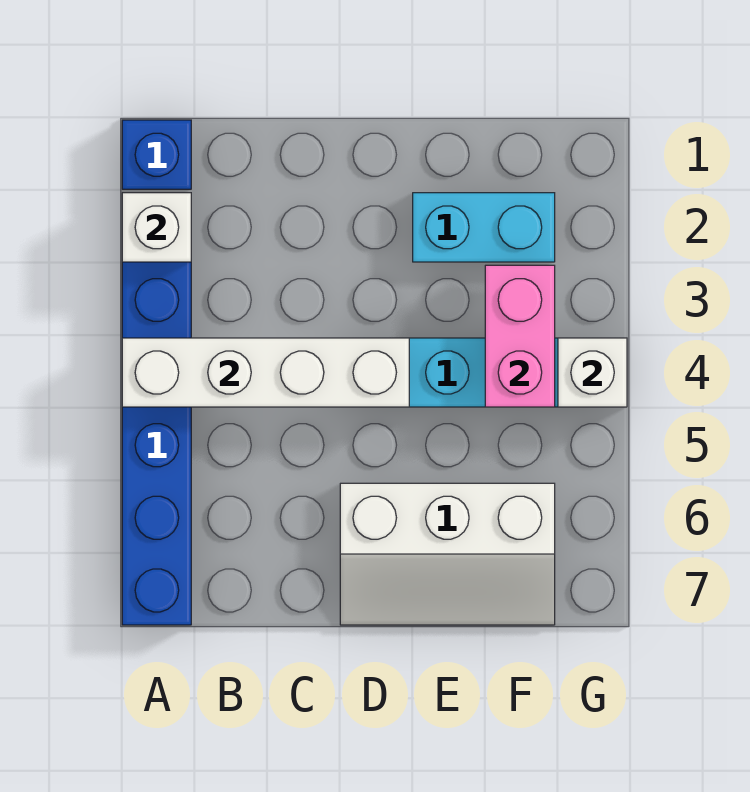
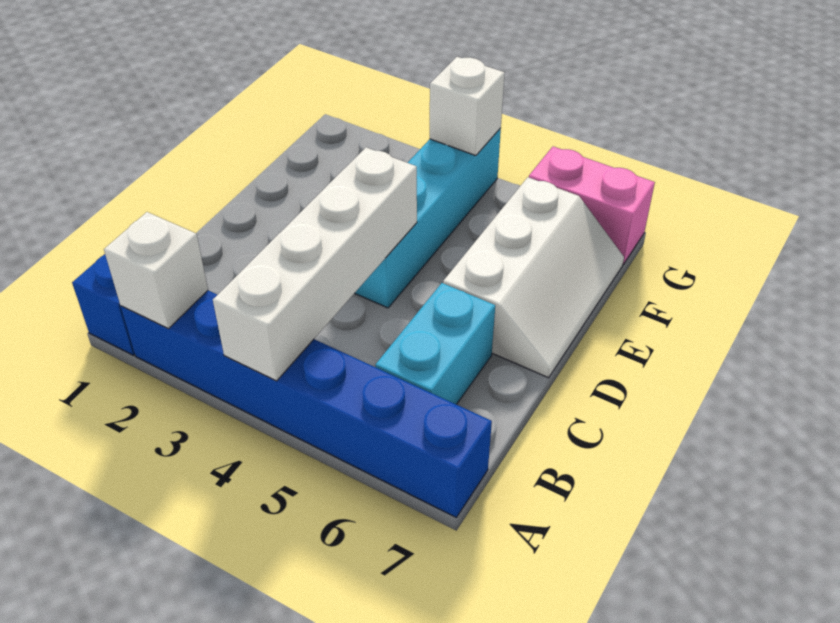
cyan brick E2:F2 level 1 -> cyan brick B6:C6 level 1
pink brick F3:F4 level 2 -> pink brick G6:G7 level 1

